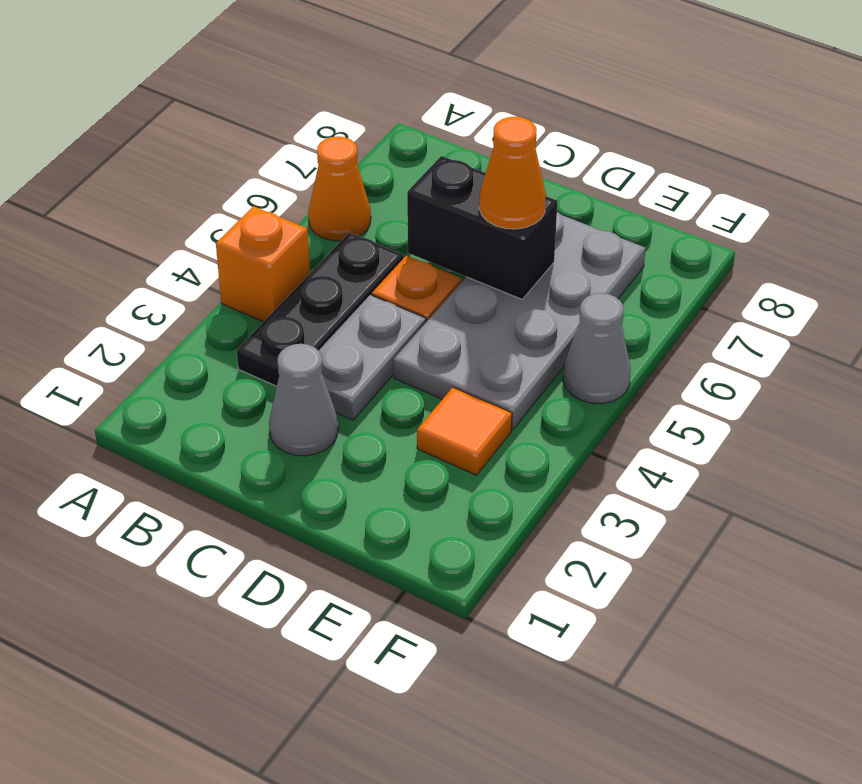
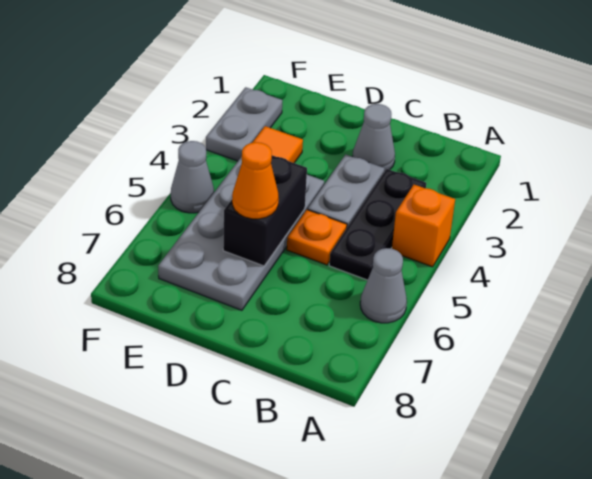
orange cone A6 level 1 -> grey cone A6 level 1
black brick C6:D6 level 2 -> black brick D5:D6 level 2
none -> grey plate F2:F3 level 1

